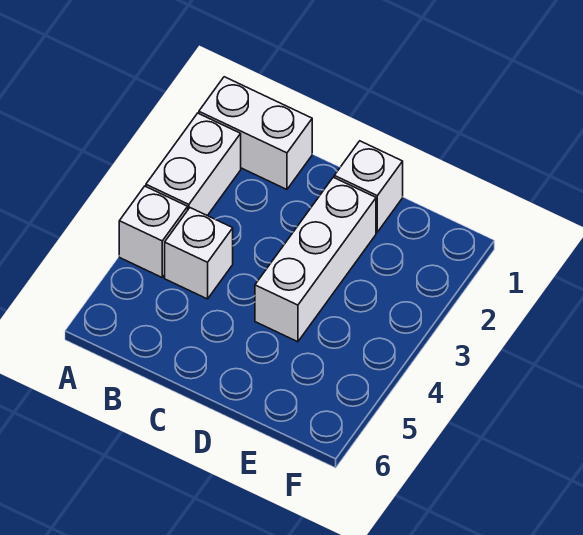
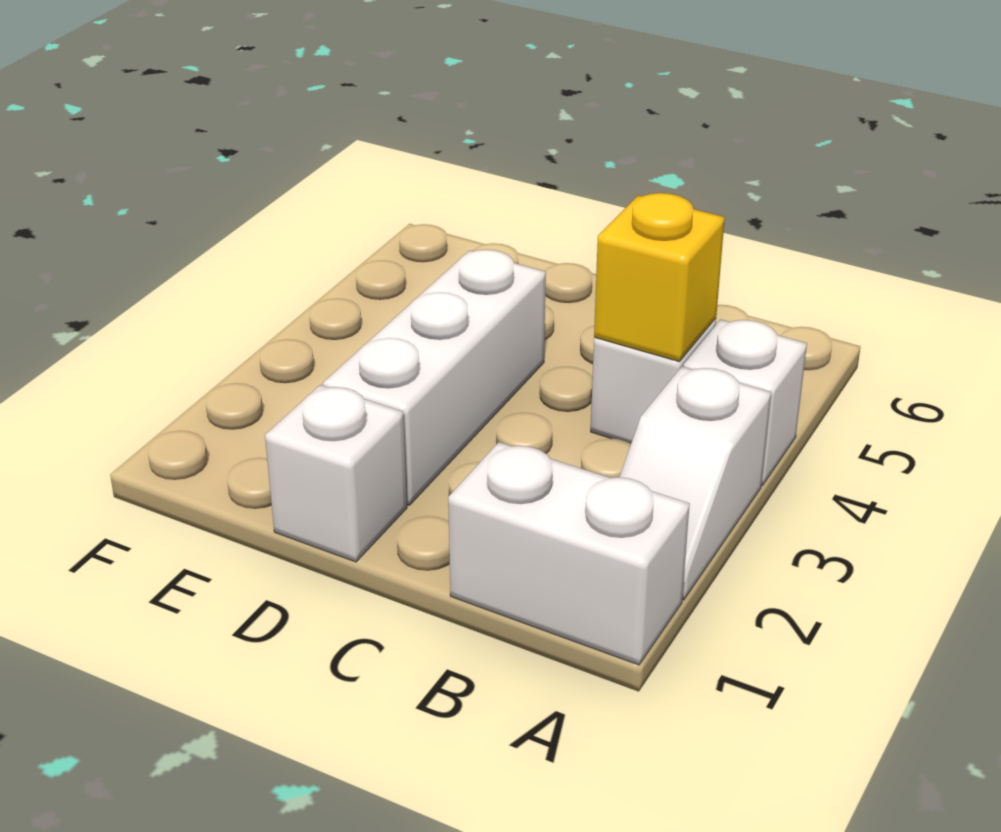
white brick A2:A3 level 1 -> white slope A2:A3 level 1 top 3
none -> yellow brick B4 level 2

